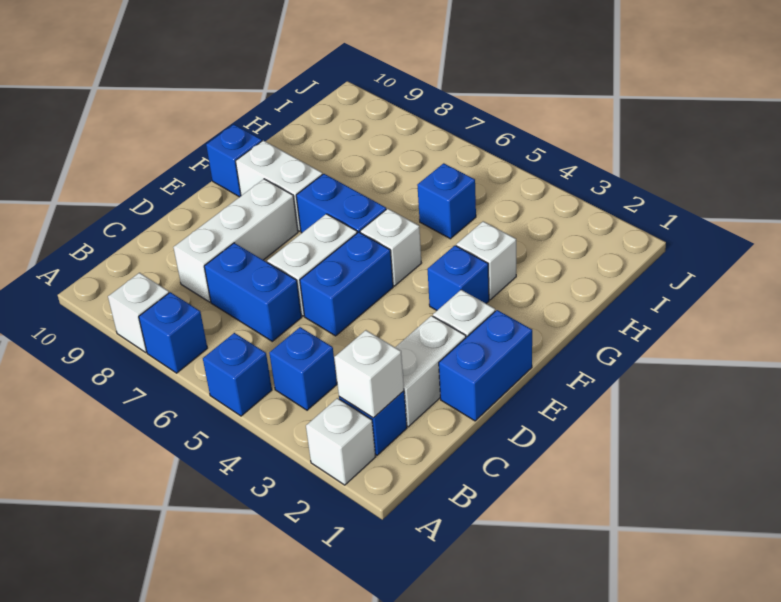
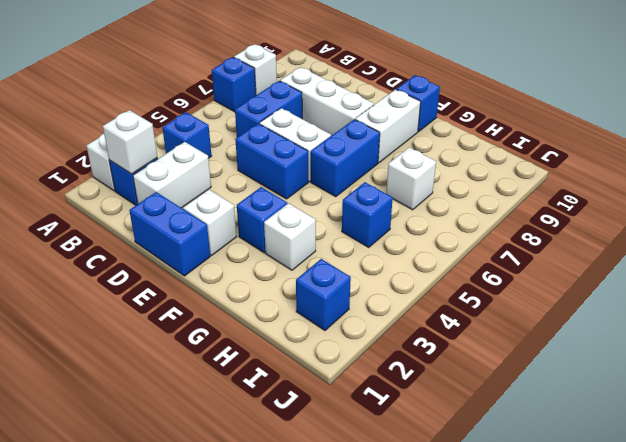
blue brick A5 level 1 -> blue brick I2 level 1
white brick C2:D2 level 1 -> white brick C2:C3 level 1
white brick F5 level 1 -> white brick H7 level 1

